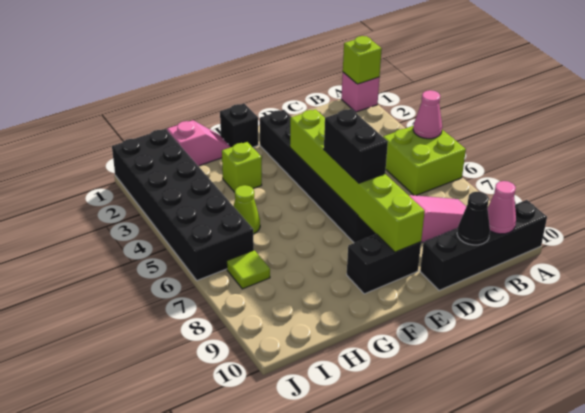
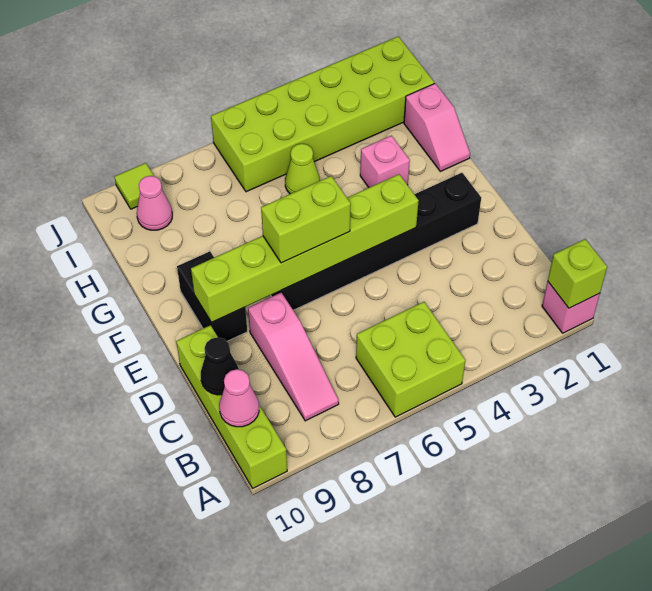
pink cone A5 level 2 -> pink cone I9 level 1
black brick A10:D10 level 1 -> lime brick A10:D10 level 1
black brick E6:E7 level 3 -> lime brick E6:E7 level 3
black brick F1 level 1 -> none
lime brick G3 level 1 -> pink brick G3 level 1
black brick I1:J6 level 1 -> lime brick I1:J6 level 1
lime tile I7 level 1 -> lime tile J9 level 1

